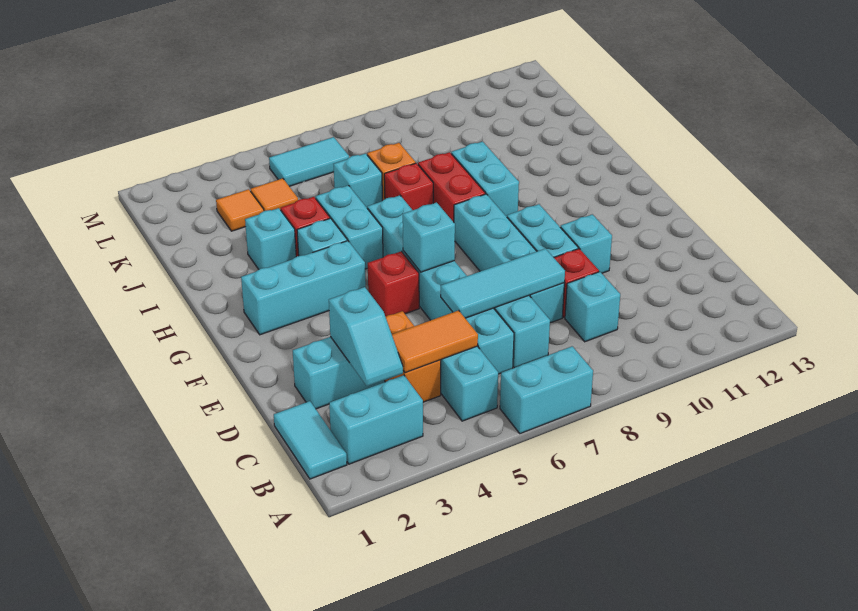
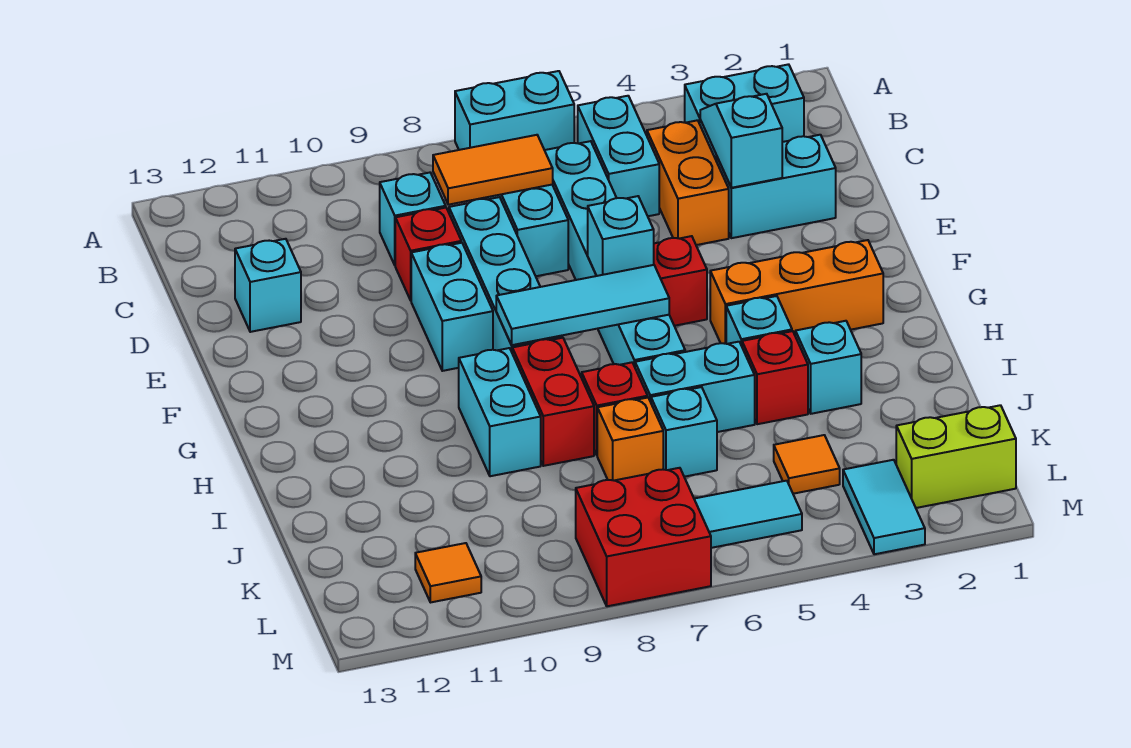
cyan tile B1:C1 level 1 -> cyan tile L3:M3 level 1
orange tile C4:C5 level 2 -> orange tile C7:C8 level 2
cyan tile D6:D8 level 2 -> cyan tile G6:G8 level 2
cyan brick E10 level 1 -> cyan brick D12 level 1
cyan brick G2:G4 level 1 -> orange brick G2:G4 level 1
cyan brick H5:I5 level 1 -> cyan brick I5:I6 level 1
orange tile K3 level 1 -> orange tile L11 level 1
none -> lime brick L1:L2 level 1
none -> red brick L7:M8 level 1

